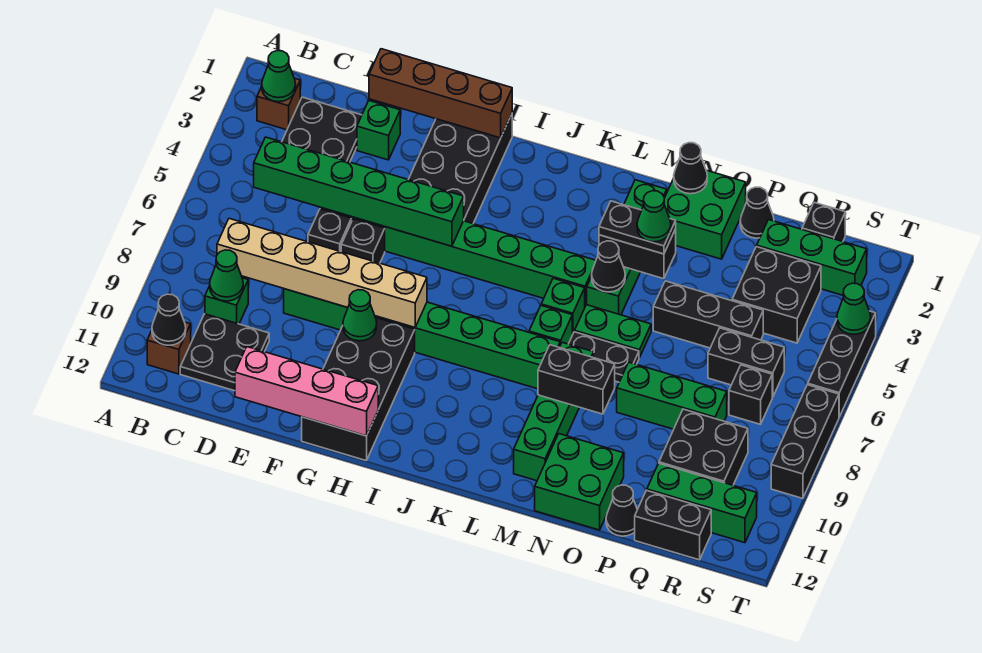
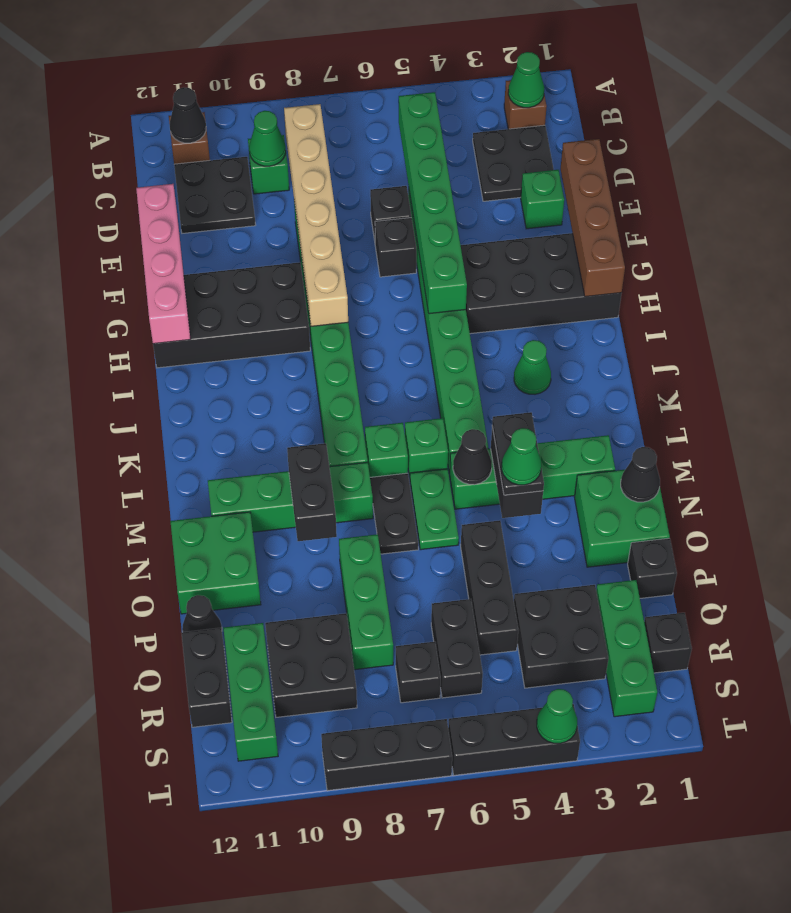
green cone G9 level 2 -> green cone J3 level 1
black cone P1 level 1 -> black brick P1 level 1

